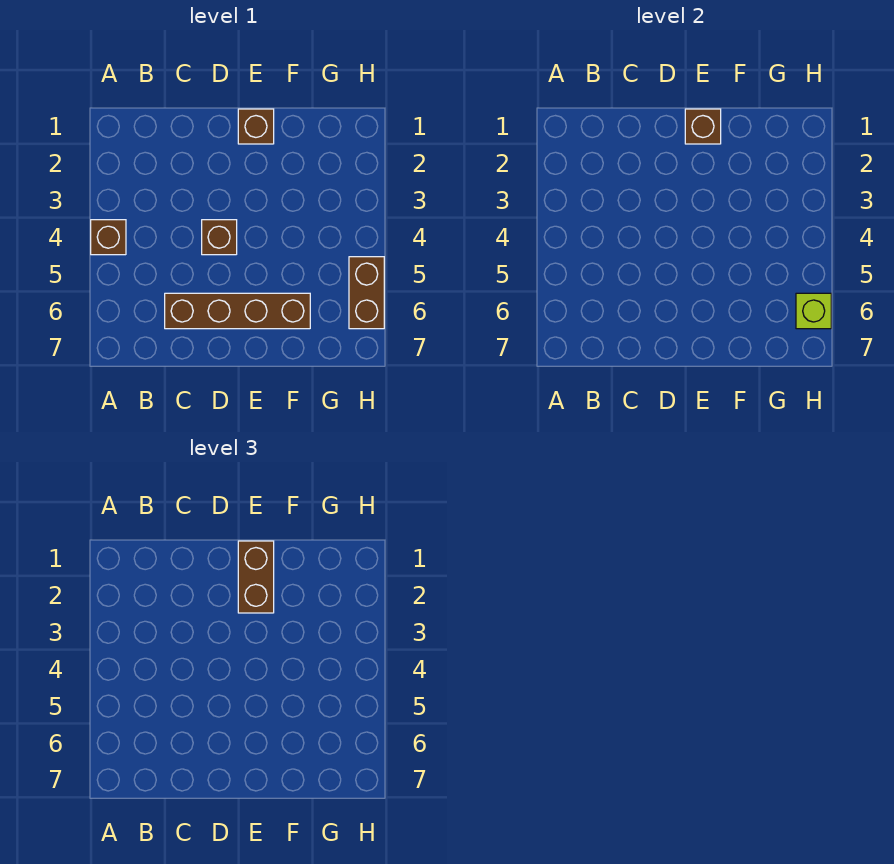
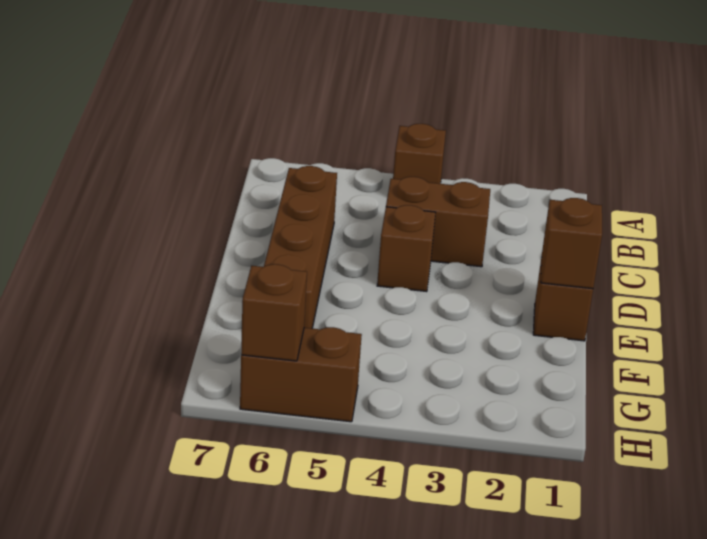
brown brick E1:E2 level 3 -> brown brick C3:C4 level 1
lime brick H6 level 2 -> brown brick H6 level 2

